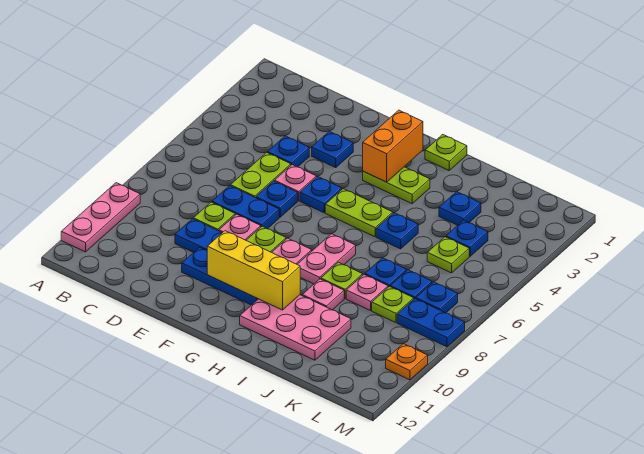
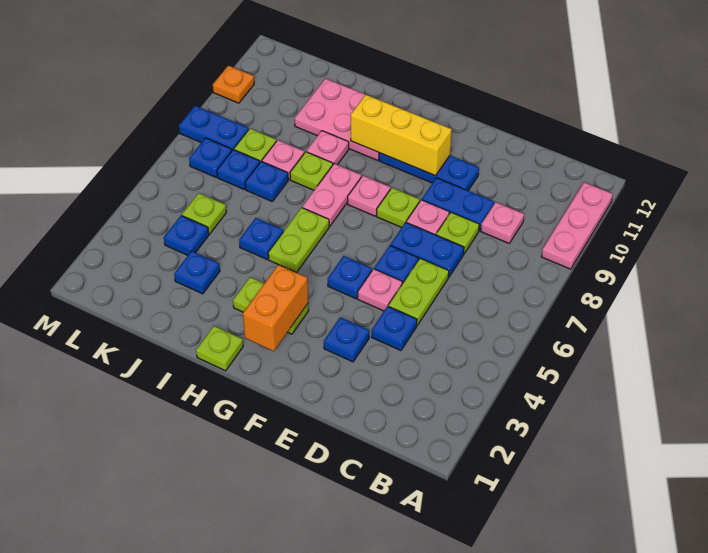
none -> pink plate C9 level 1
lime plate G5:H5 level 1 -> lime plate H5:H6 level 1

